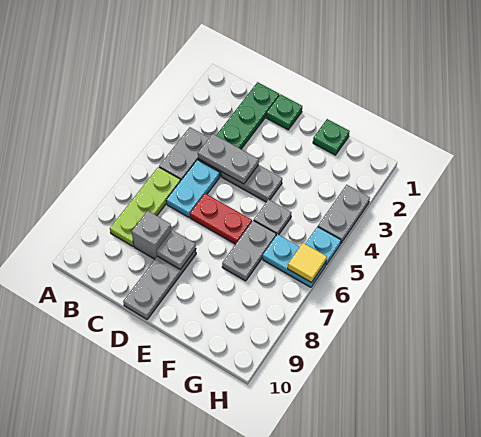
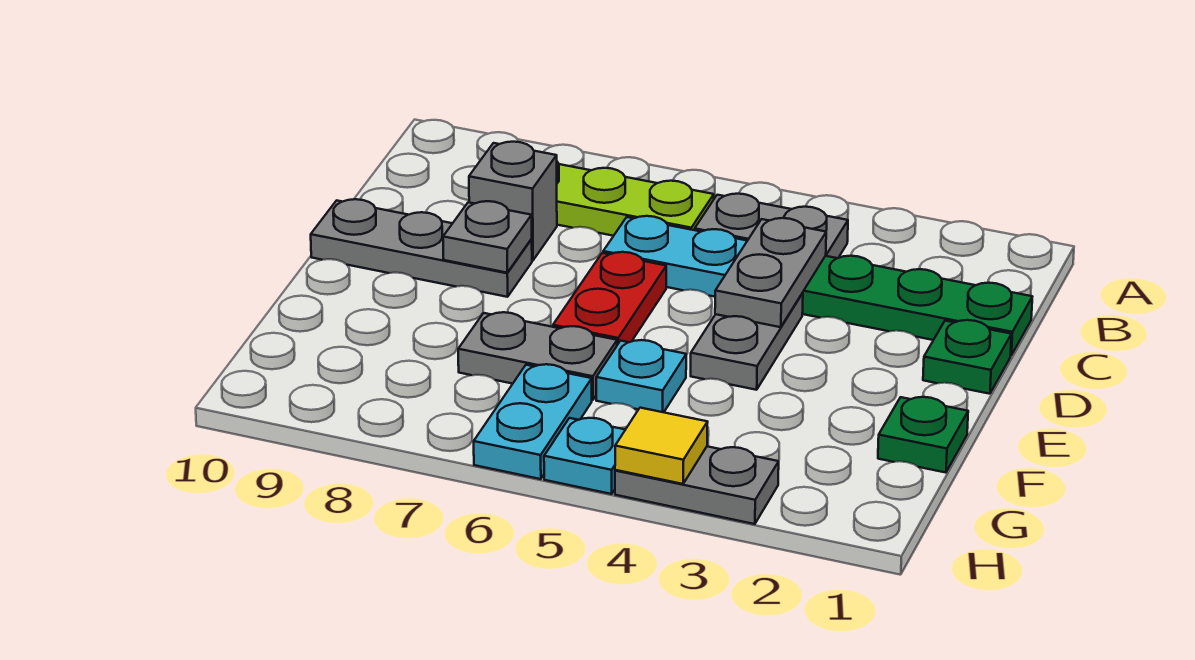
grey plate F5 level 1 -> cyan plate F5 level 1
yellow tile H6 level 2 -> yellow tile H4 level 2

